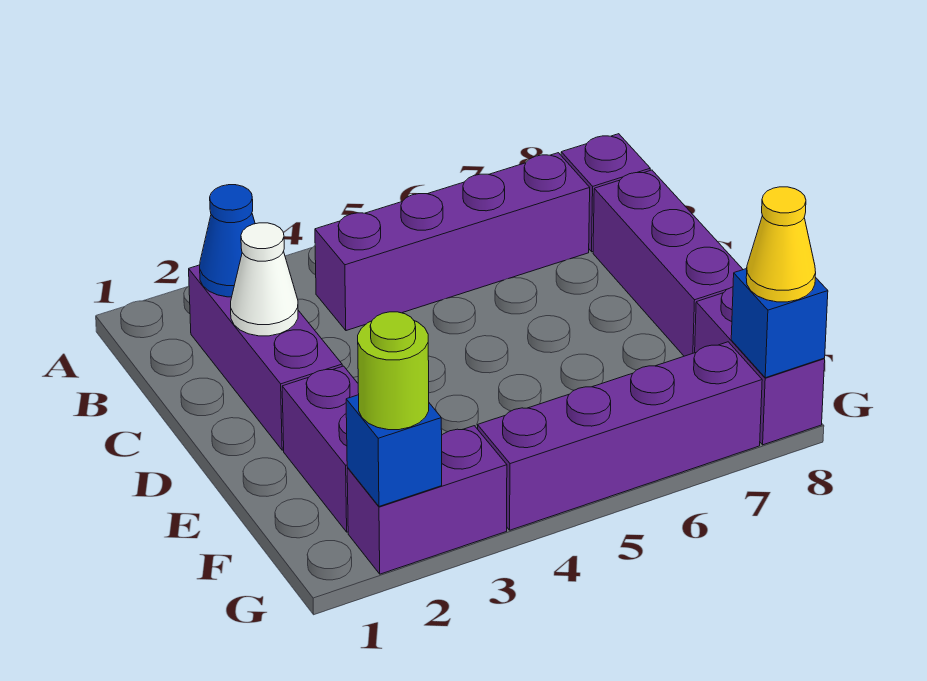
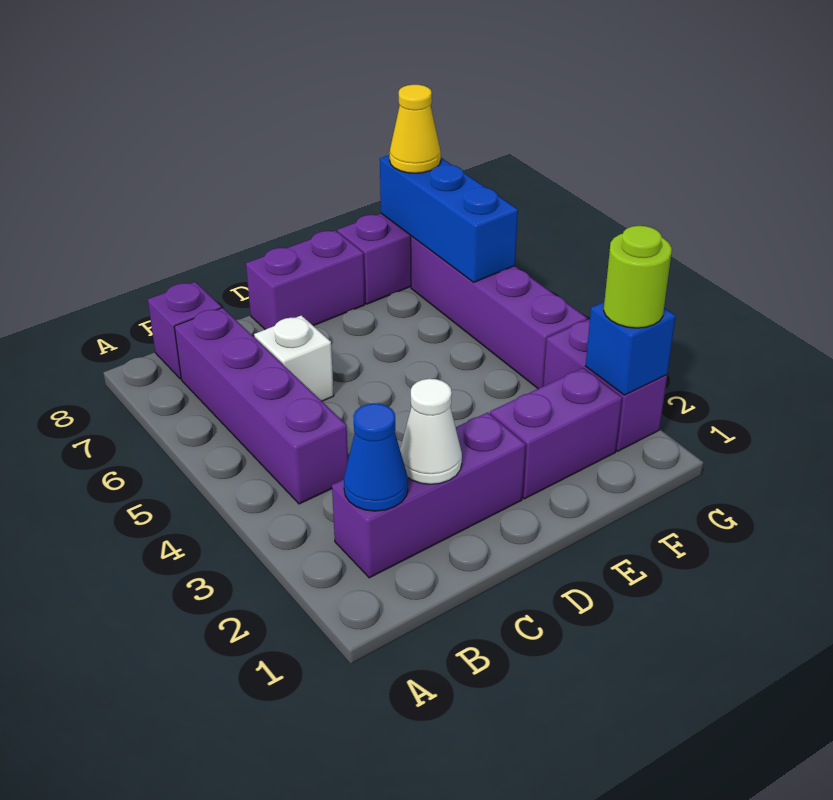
none -> white brick C6 level 1
purple brick C8:E8 level 1 -> purple brick D8:E8 level 1
blue brick G8 level 2 -> blue brick G6:G8 level 2

